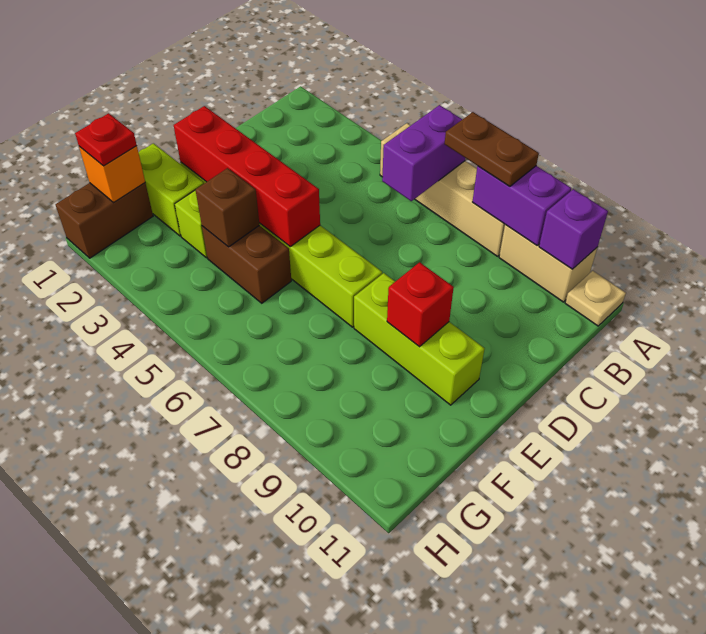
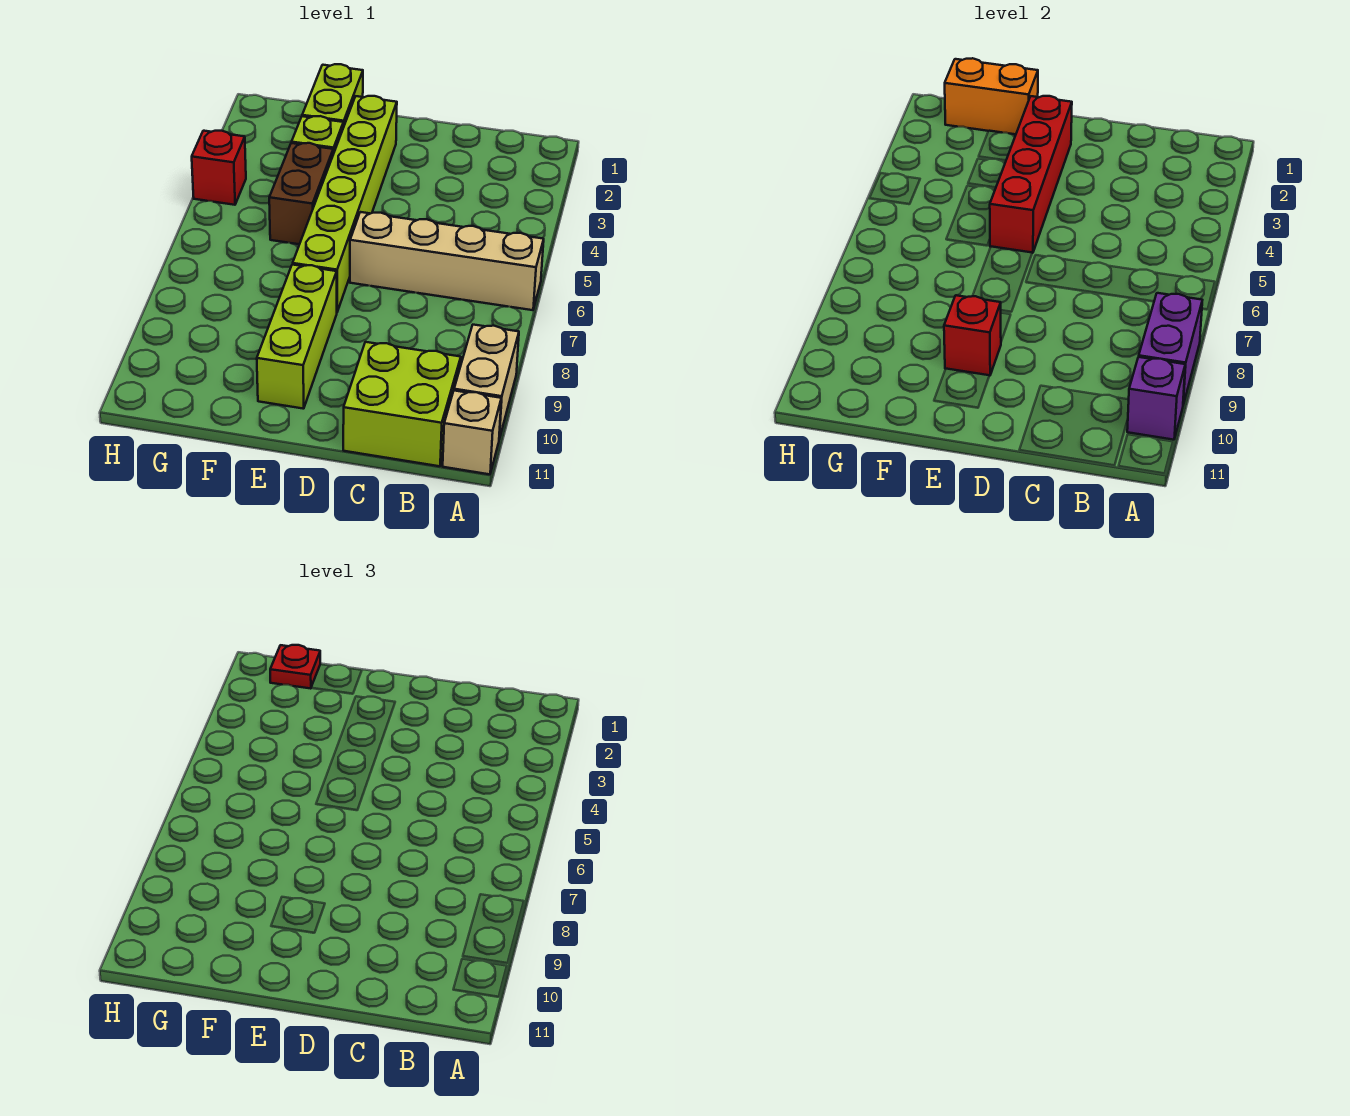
tan brick A5:A8 level 1 -> tan brick A6:D6 level 1
purple brick A6:B6 level 2 -> none
brown plate A7:A8 level 3 -> none
tan plate A11 level 1 -> tan brick A11 level 1
none -> lime brick B10:C11 level 1
brown brick F4 level 2 -> none
brown brick G1:H1 level 1 -> none
orange brick G1 level 2 -> orange brick F1:G1 level 2
none -> red brick H4 level 1

